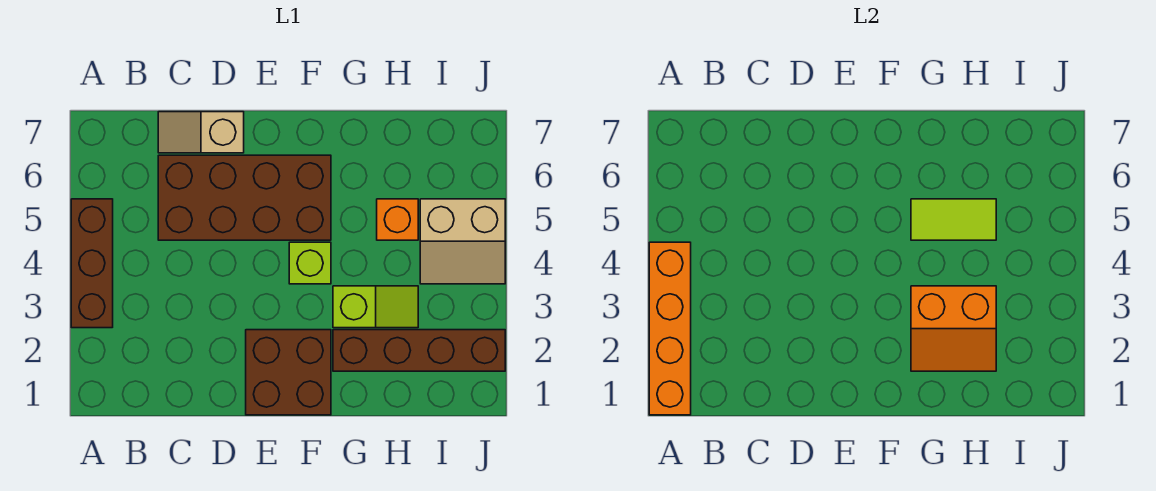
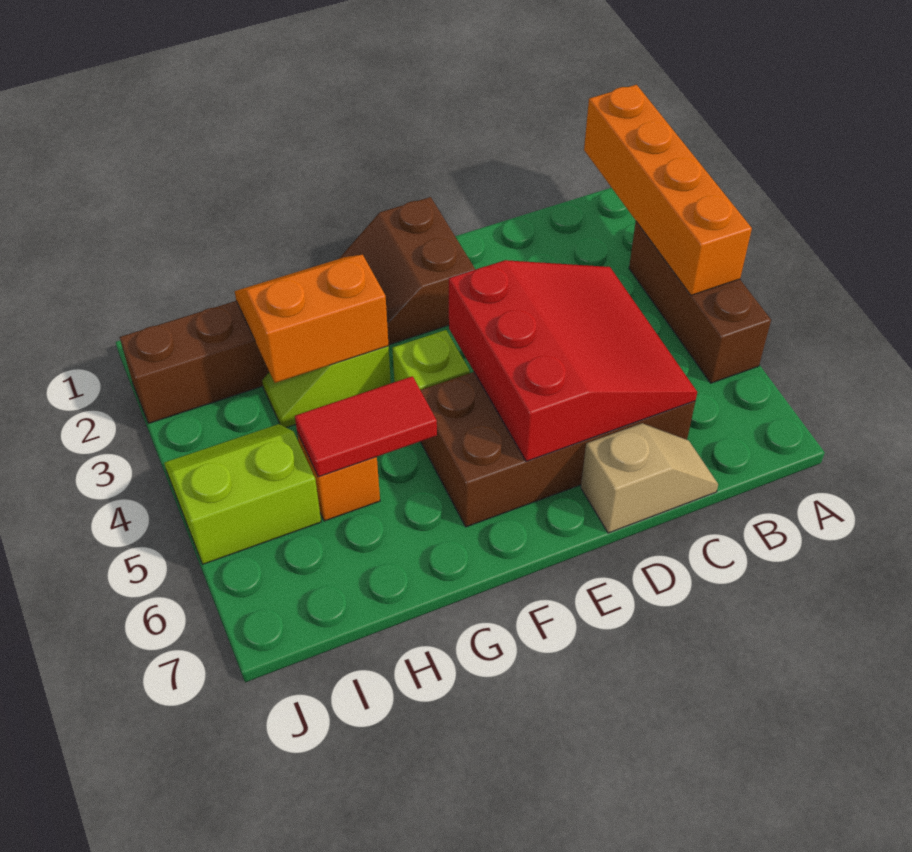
none -> red slope C4:E6 level 2 top E
brown brick E1:F2 level 1 -> brown slope E1:F2 level 1 top E
lime tile G5:H5 level 2 -> red tile G5:H5 level 2
tan slope I4:J5 level 1 top 5 -> lime slope I4:J5 level 1 top 5

